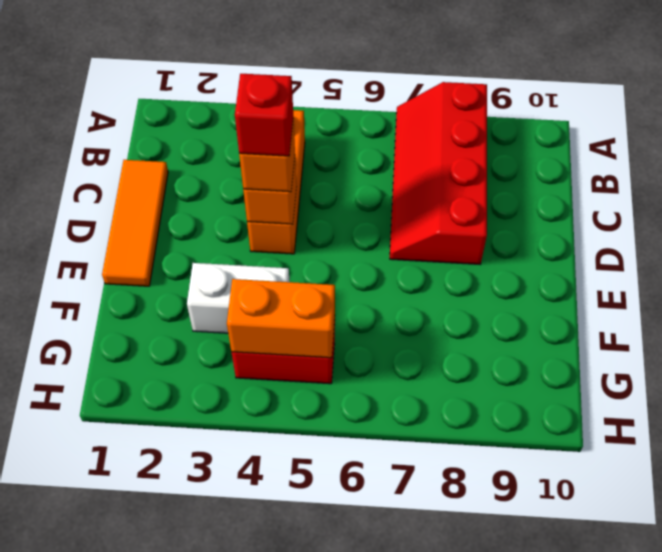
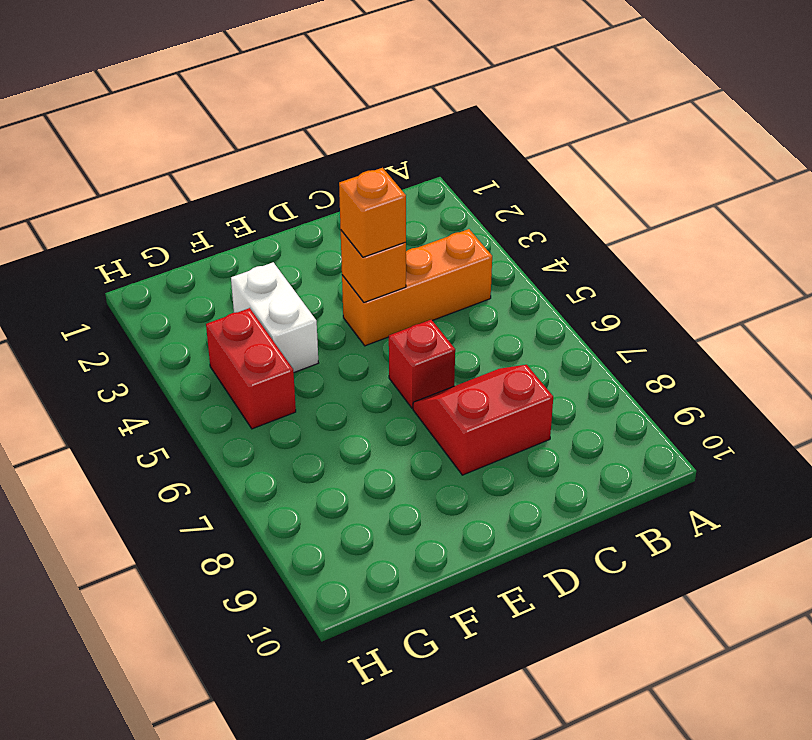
red slope A7:D8 level 1 top 8 -> red slope C7:D8 level 1 top 8
orange tile C1:E1 level 1 -> none
red brick D4 level 4 -> red brick D6 level 1
orange brick G4:G5 level 2 -> none

